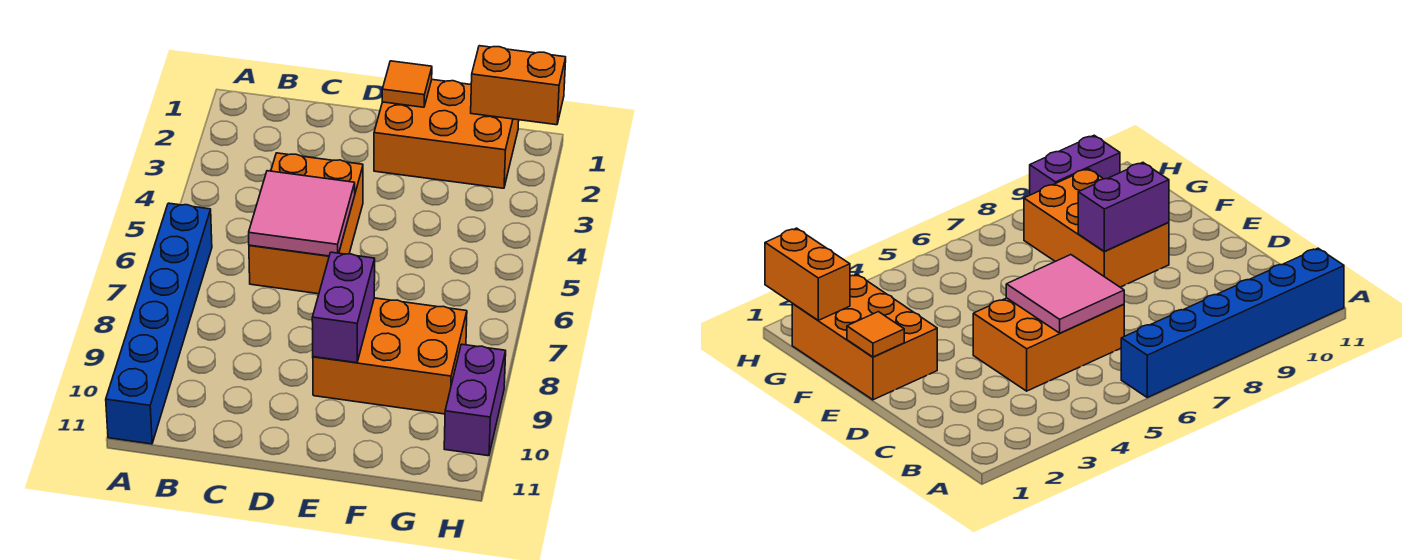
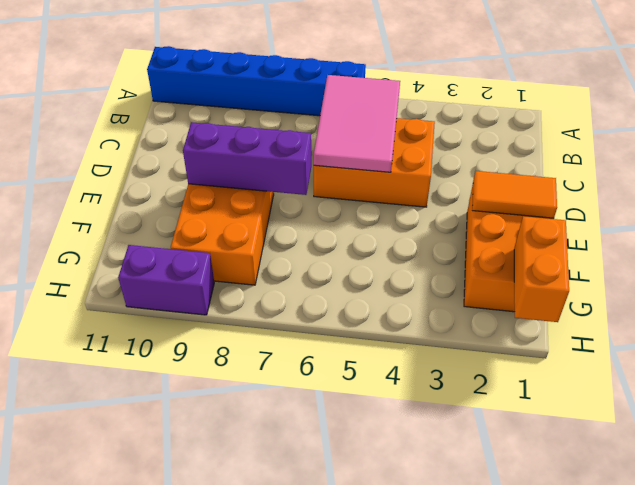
pink tile C5:D6 level 2 -> pink tile B5:D6 level 2
orange tile E1 level 2 -> orange tile E1:E2 level 2
purple brick E8:E9 level 2 -> purple brick E7:E9 level 2

